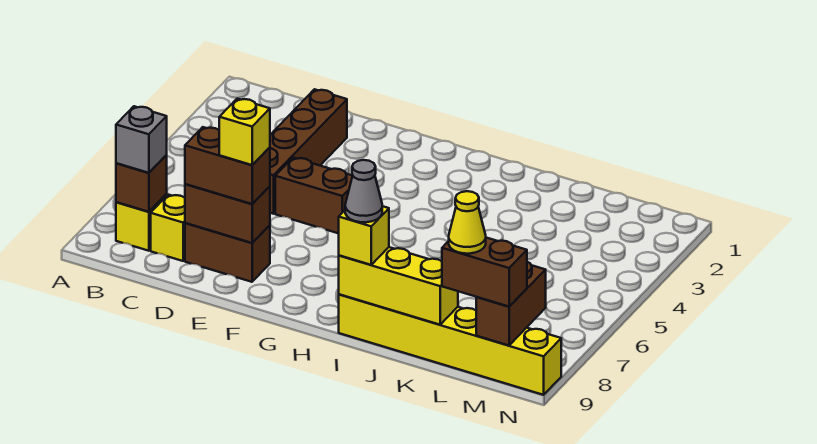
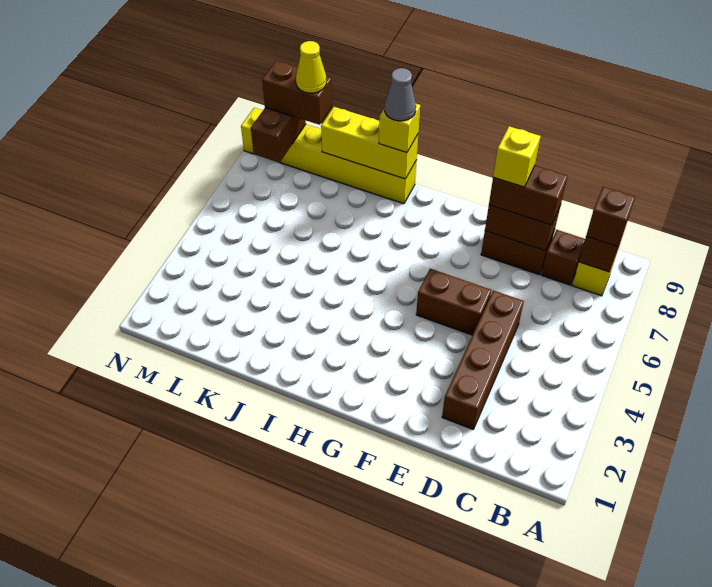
grey brick B8 level 3 -> brown brick B8 level 3
yellow brick C8 level 1 -> brown brick C8 level 1

